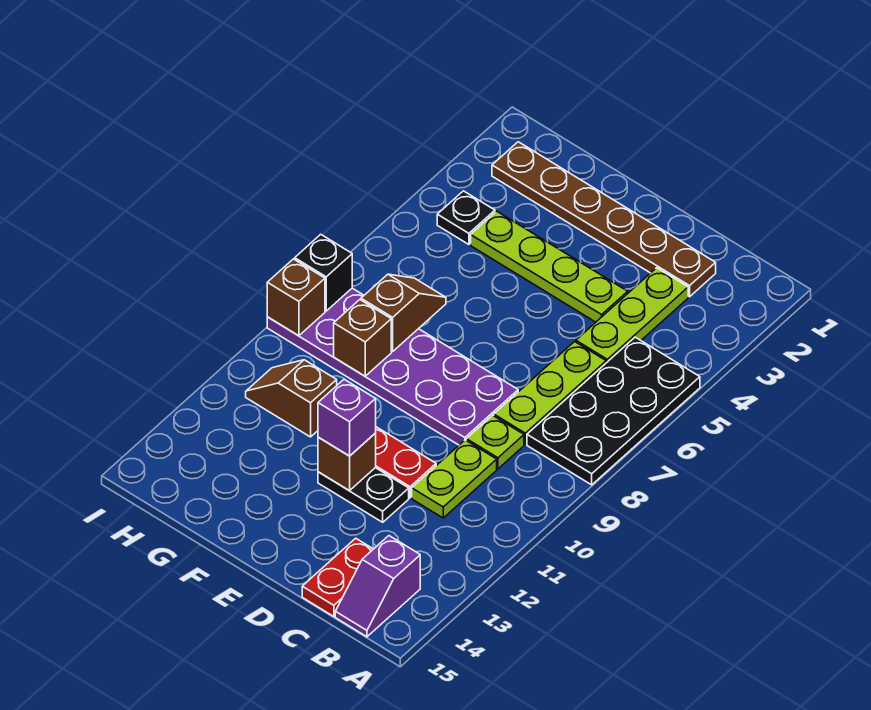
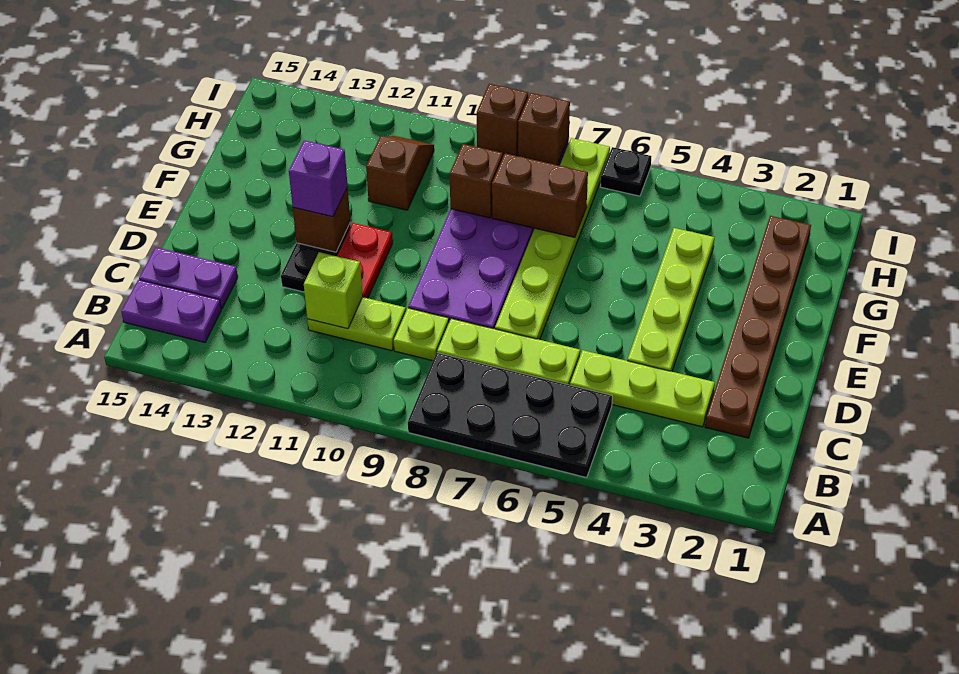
purple slope B14:B15 level 1 top 14 -> purple plate B14:B15 level 1
none -> lime brick C11 level 2
red plate C14:C15 level 1 -> purple plate C14:C15 level 1
none -> lime plate D7:I7 level 1
brown slope G7:G8 level 2 top 8 -> brown brick G7:G8 level 2
black plate H4 level 1 -> black plate I6 level 1
black brick I8 level 2 -> brown brick I8 level 2

